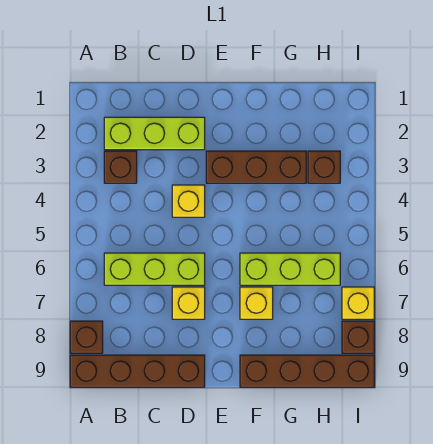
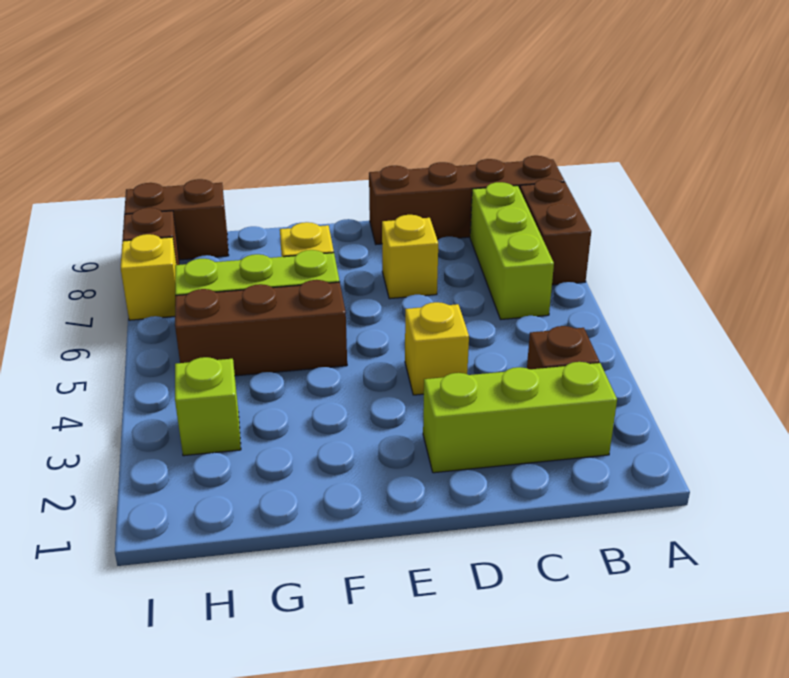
brown brick A8 level 1 -> brown brick A7:A8 level 1
lime brick B6:D6 level 1 -> lime brick B6:B8 level 1
brown brick E3:G3 level 1 -> brown brick F5:H5 level 1
brown brick F9:I9 level 1 -> brown brick H9:I9 level 1
brown brick H3 level 1 -> lime brick H3 level 1

